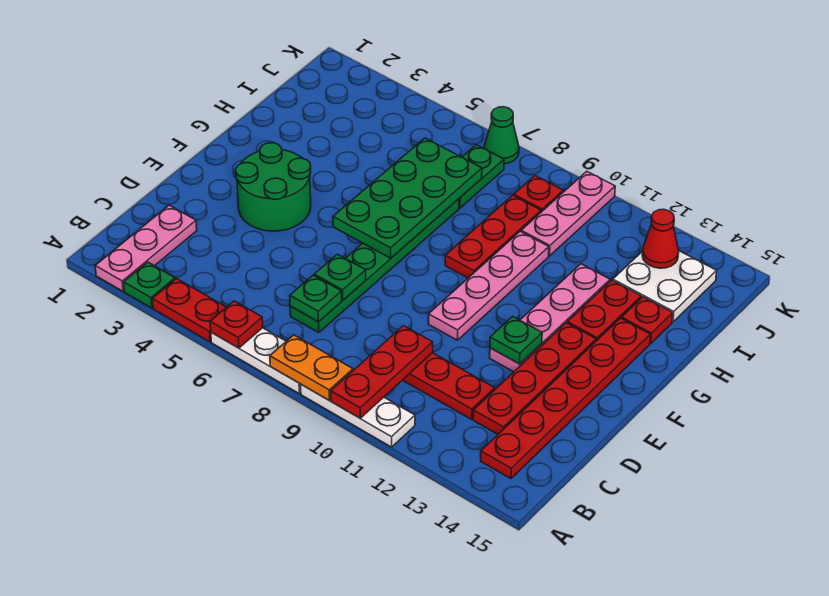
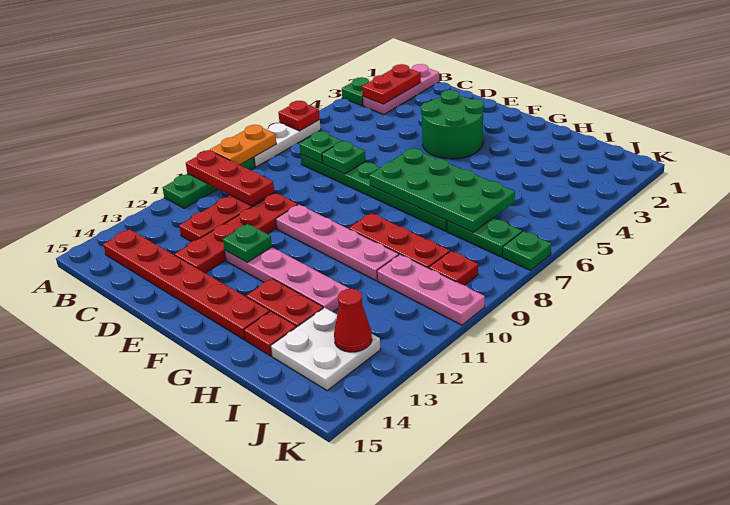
pink plate A2:C2 level 1 -> pink plate B1:B3 level 1
red plate A4:A5 level 1 -> red plate B2:B3 level 2
white plate A9:A11 level 1 -> green plate A9:A11 level 1
red plate C13:F13 level 1 -> red plate D10:D13 level 1
green cone K7 level 1 -> green plate K7 level 1

